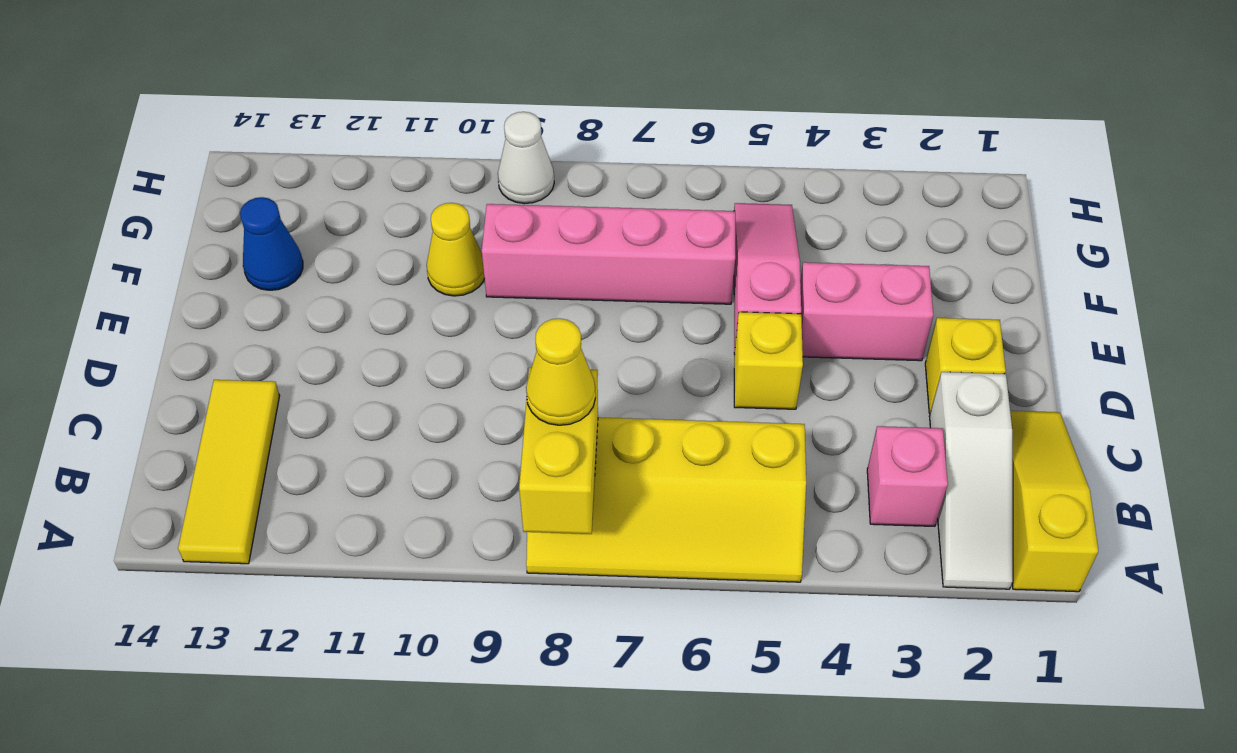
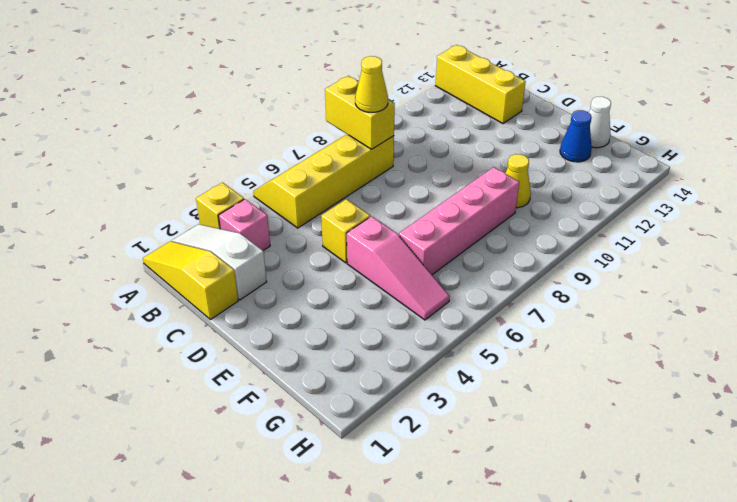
yellow slope A1:C1 level 1 top A -> yellow slope A1:C1 level 1 top C
yellow tile A13:C13 level 1 -> yellow brick A13:C13 level 1
yellow brick D2 level 1 -> yellow brick A3 level 1
pink brick E3:E4 level 1 -> none
white cone H9 level 1 -> white cone F14 level 1

